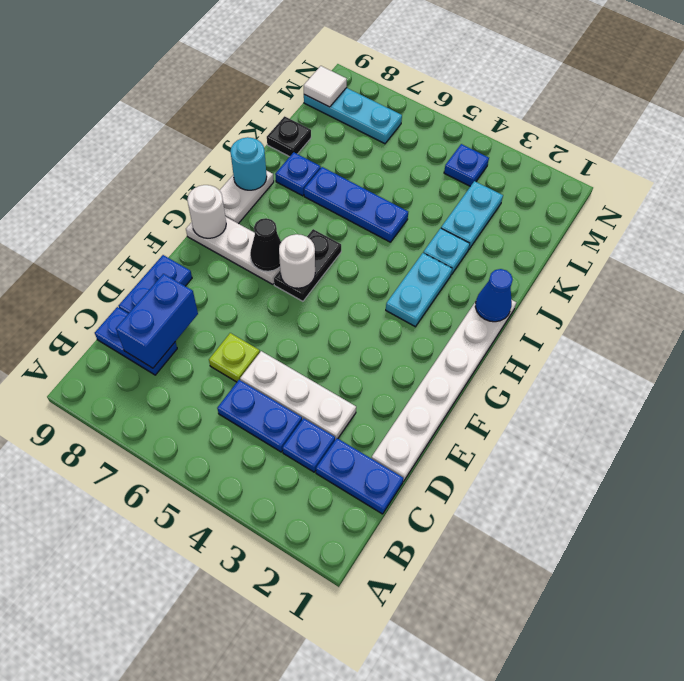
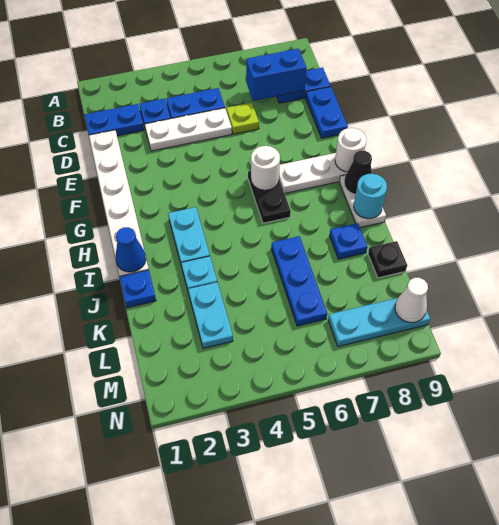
blue brick C8:D8 level 2 -> blue brick C7:C8 level 2
black cone G7 level 2 -> black cone H9 level 2
blue plate J5:J7 level 1 -> blue plate J6:L6 level 1
blue plate M4 level 1 -> blue plate J1 level 1
white tile M9 level 2 -> white cone M9 level 2

